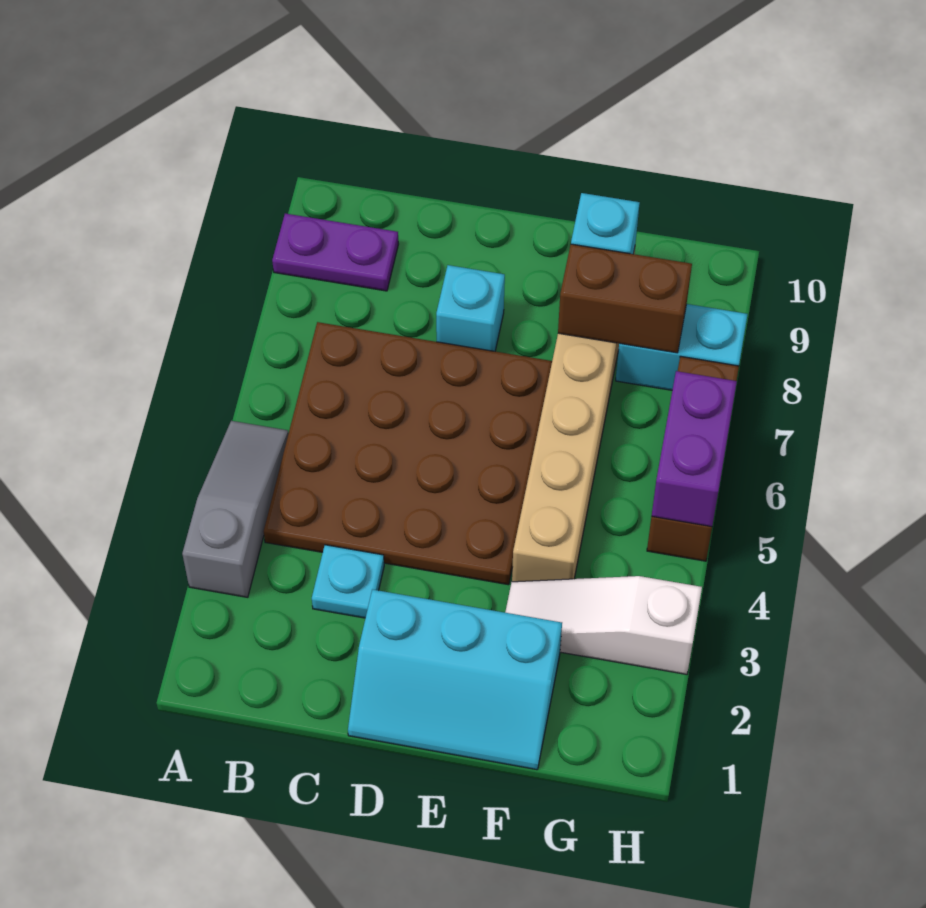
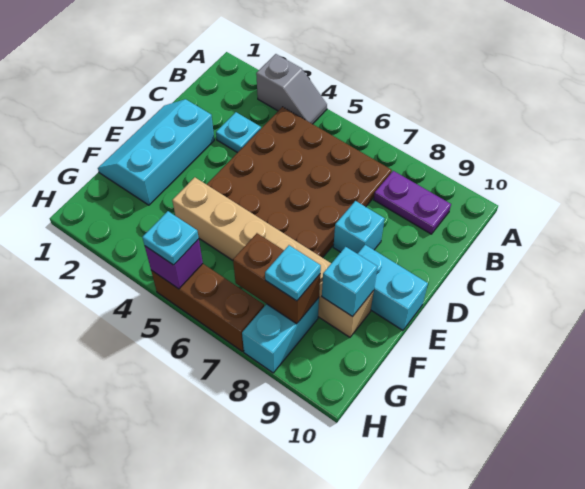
grey slope A3:A5 level 1 top 3 -> grey slope A3:A4 level 1 top 3
purple plate A9:B9 level 1 -> purple plate B8:B9 level 1
none -> cyan brick E9:E10 level 1
white slope F3:H3 level 1 top H -> none
brown brick F8:G8 level 2 -> brown brick G7:G8 level 2
none -> cyan plate G8 level 3
purple brick H5:H6 level 2 -> purple brick H5 level 2
none -> cyan plate H5 level 3

